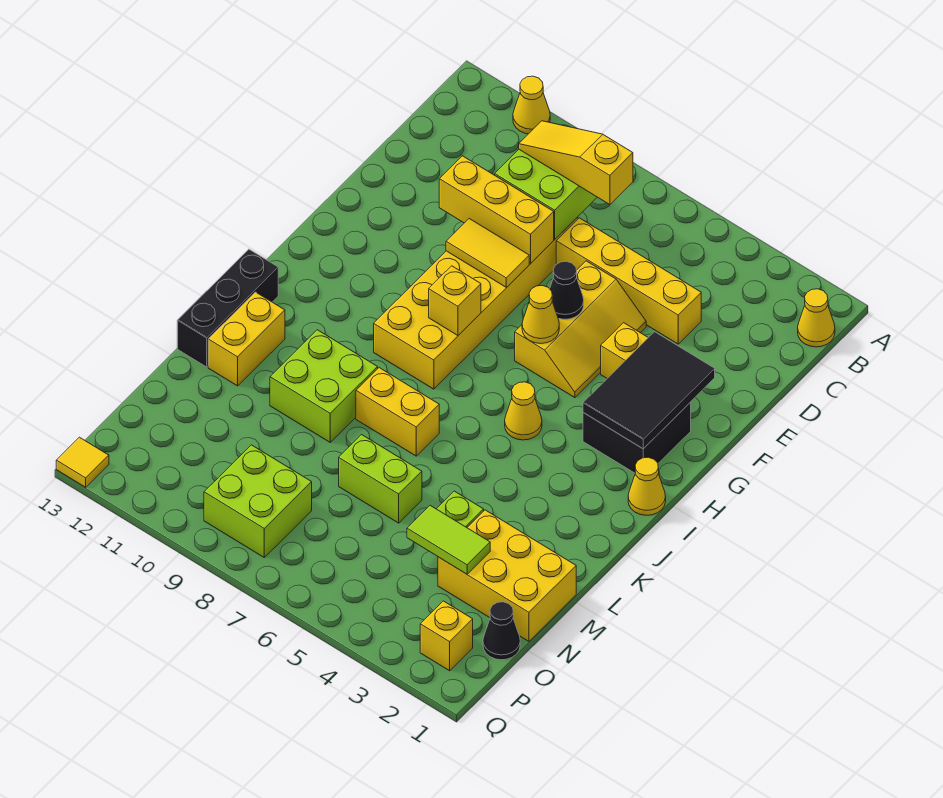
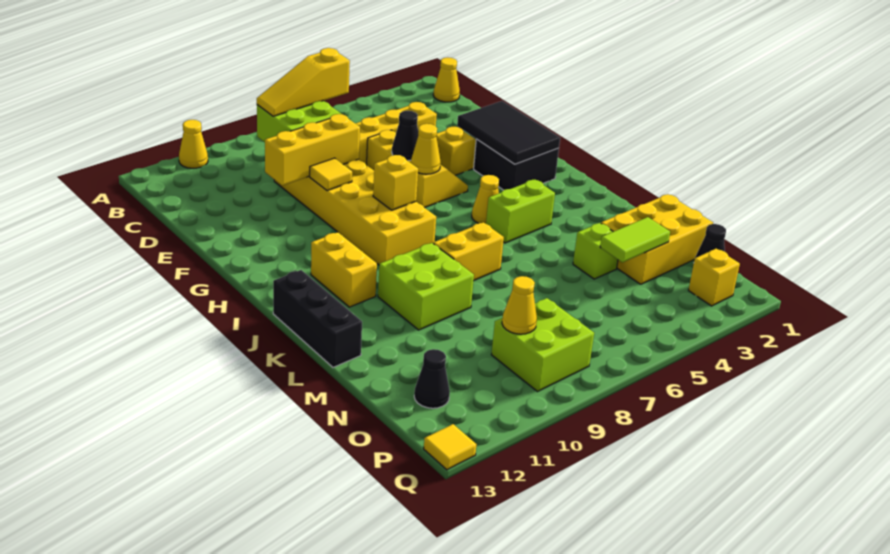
yellow tile F8:F9 level 2 -> yellow tile F9 level 2
yellow cone I1 level 1 -> yellow cone O9 level 2
yellow brick K12:L12 level 1 -> yellow brick I11:J11 level 1
lime brick M6:M7 level 1 -> lime brick J4:J5 level 1
none -> black cone O12 level 1

